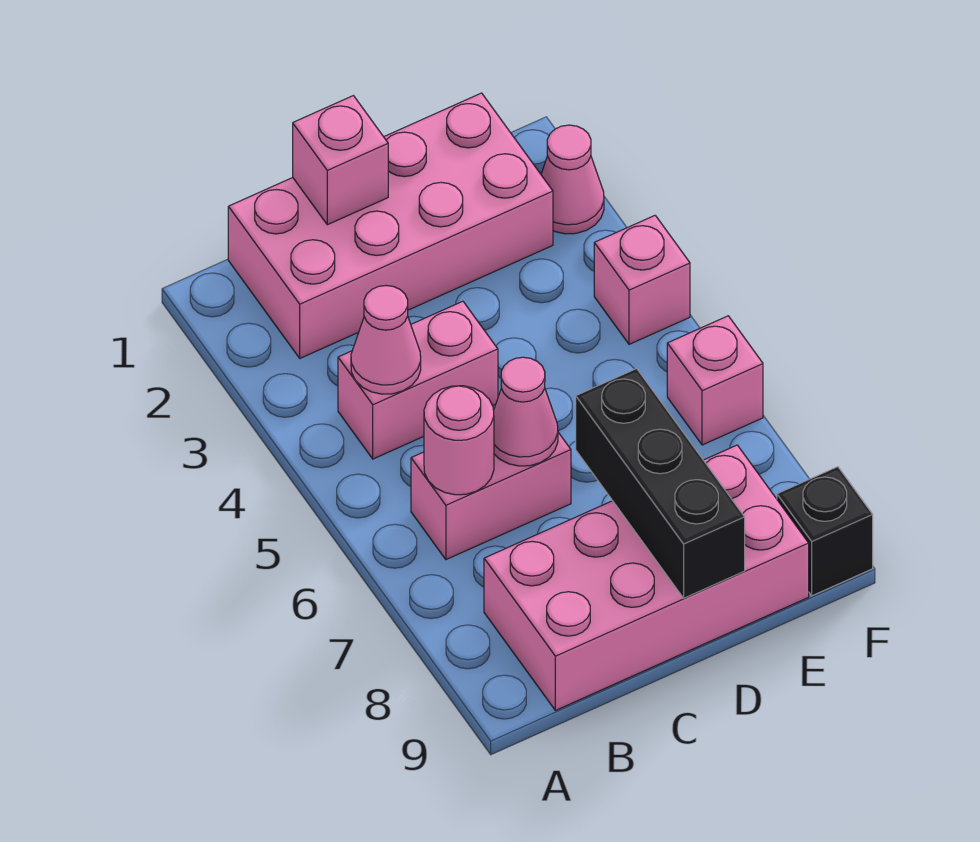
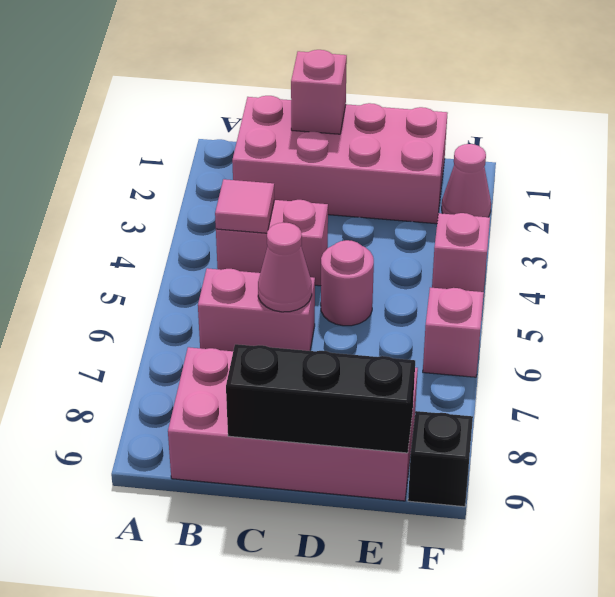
pink cone B4 level 2 -> pink tile B4 level 2
pink round brick B6 level 2 -> pink round brick D5 level 1
black brick D7:D9 level 2 -> black brick C9:E9 level 2

